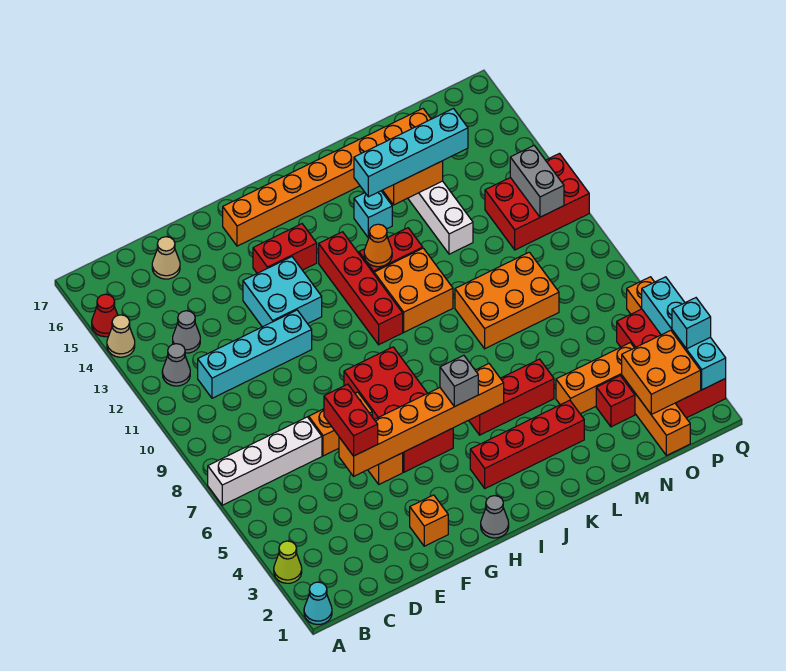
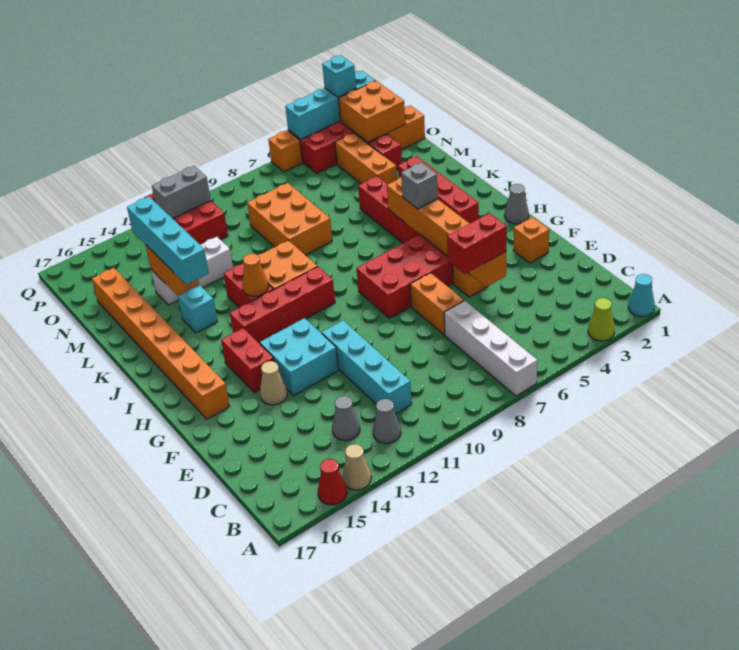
tan cone D16 level 1 -> tan cone F14 level 1

